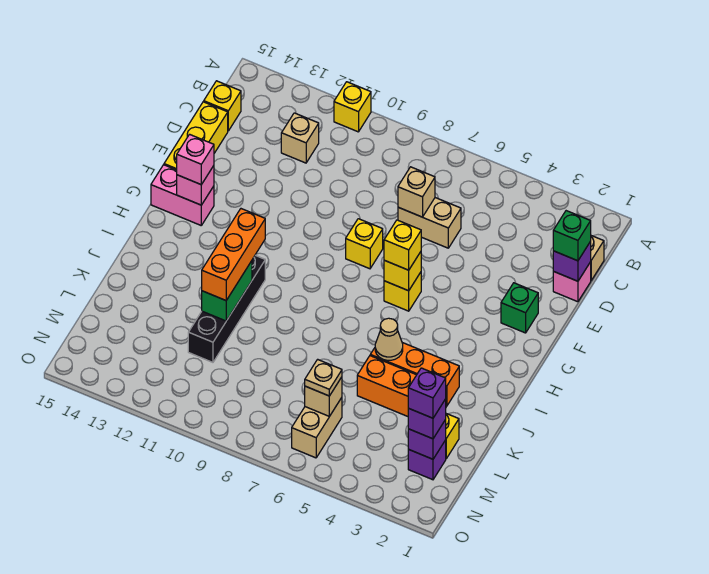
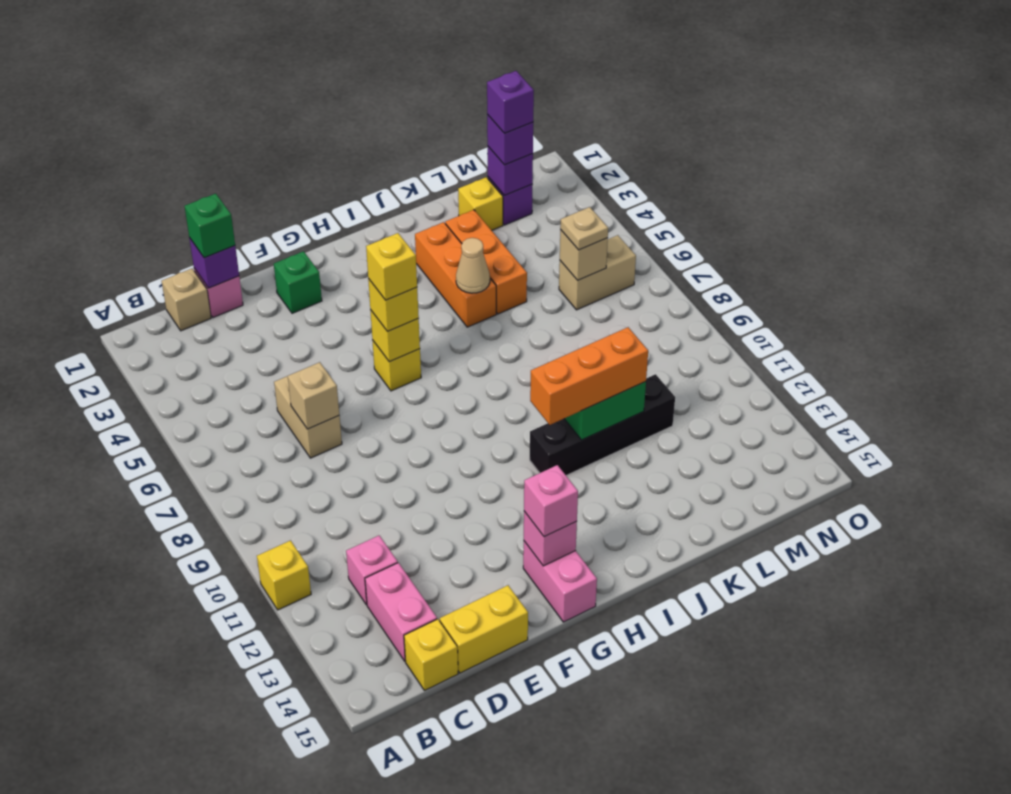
tan brick C12 level 1 -> pink brick C12 level 1
none -> pink brick C13:C14 level 1
yellow brick D15:F15 level 1 -> yellow brick D15:E15 level 1
yellow brick F8 level 1 -> yellow brick G6 level 4

